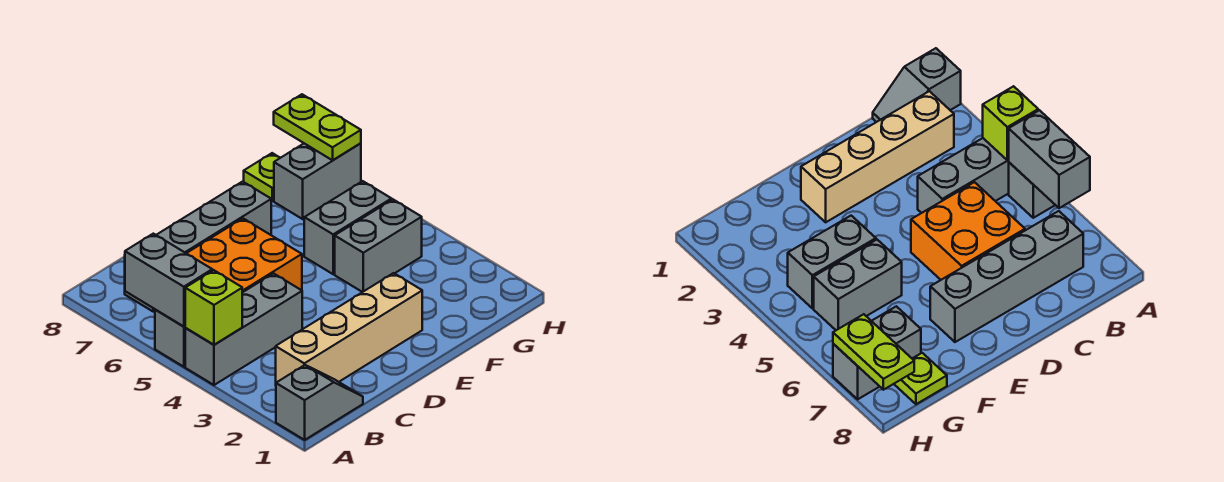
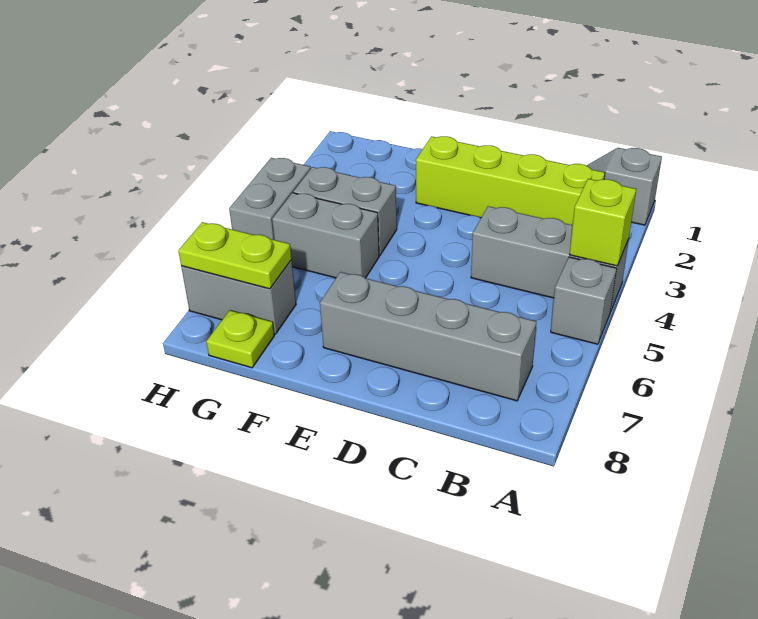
grey brick A5:A6 level 2 -> grey brick H4:H5 level 1
tan brick B2:E2 level 1 -> lime brick B2:E2 level 1
orange brick C5:D6 level 1 -> none
lime plate H7:H8 level 2 -> lime plate G7:H7 level 2

